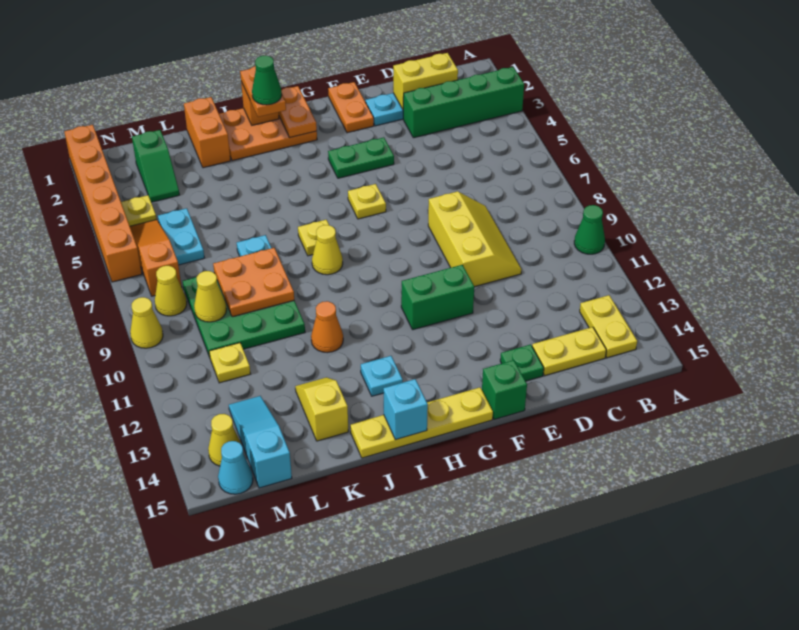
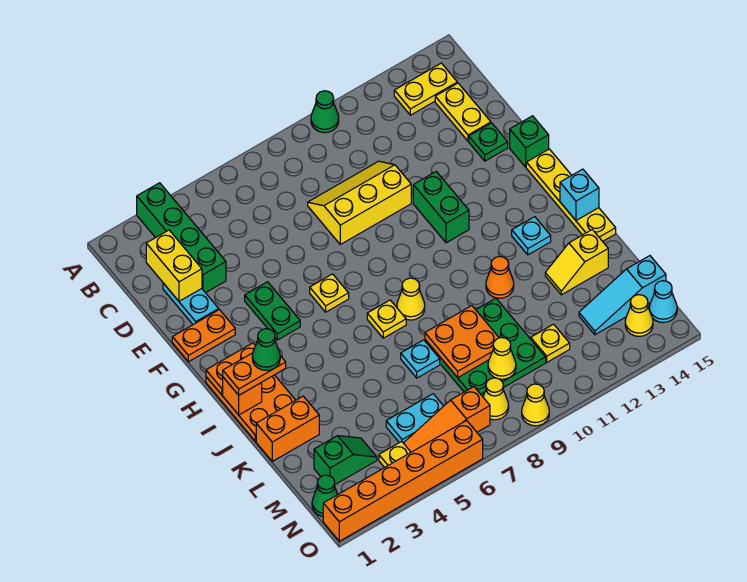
none -> green cone N1 level 1

